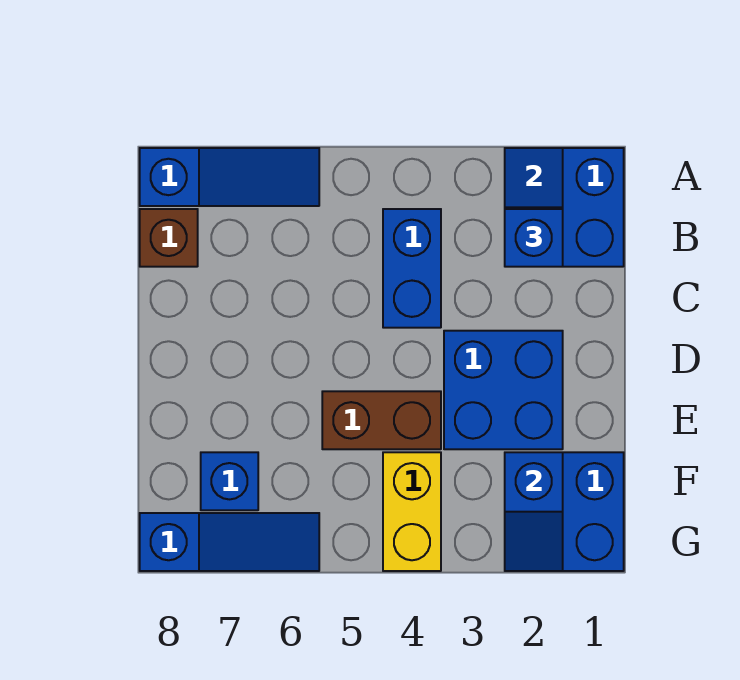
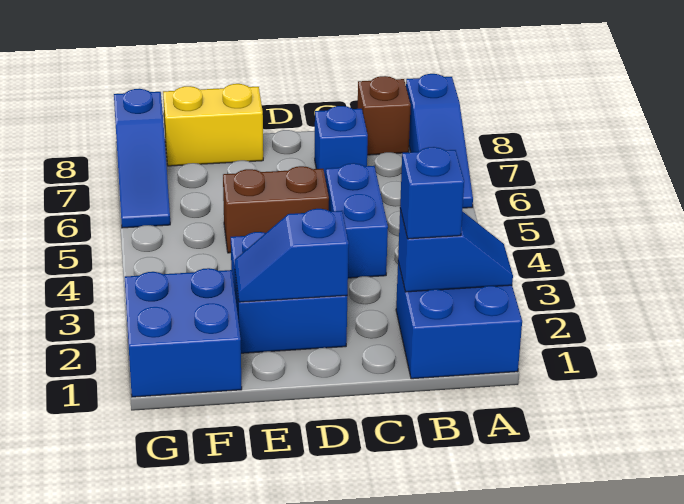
blue brick B4:C4 level 1 -> blue brick C4:C5 level 1
brown brick E4:E5 level 1 -> brown brick D5:E5 level 1
blue slope F2:G2 level 2 top F -> blue slope D2:E2 level 2 top D
yellow brick F4:G4 level 1 -> yellow brick E8:F8 level 1
blue brick F7 level 1 -> blue brick C7 level 1

